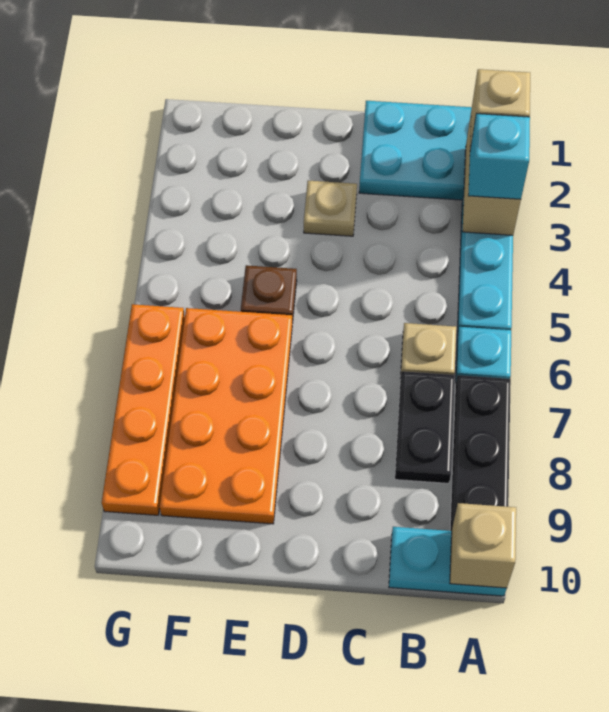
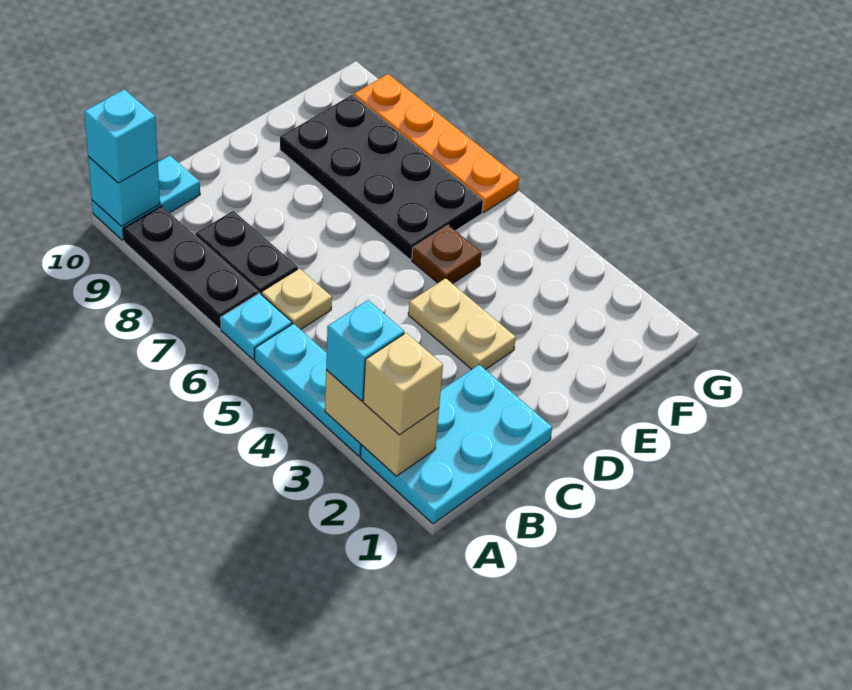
tan brick A10 level 2 -> cyan brick A10 level 2
none -> cyan brick A10 level 3
tan plate D3 level 1 -> tan plate D3:D4 level 1
orange plate E6:F9 level 1 -> black plate E6:F9 level 1

